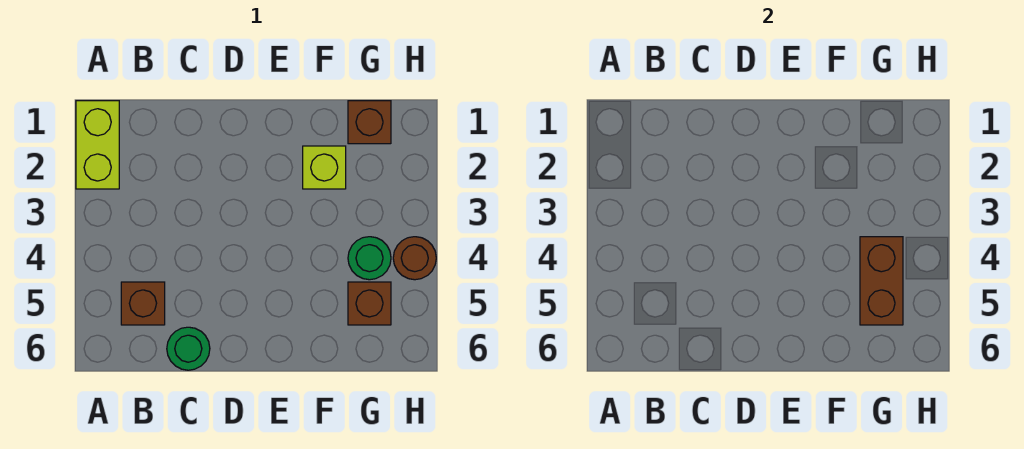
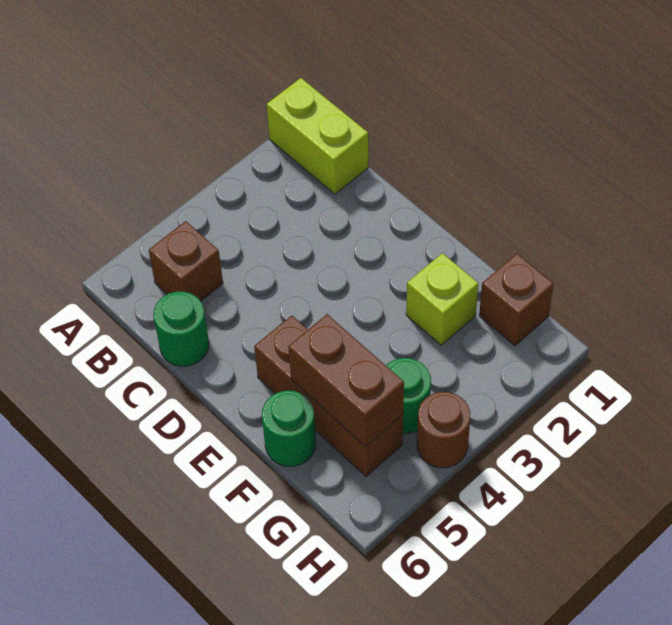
lime brick A1:A2 level 1 -> lime brick A1:B1 level 1
none -> green round brick F6 level 1
brown brick G4:G5 level 2 -> brown brick F5:G5 level 2
brown brick G5 level 1 -> brown brick E5:G5 level 1

